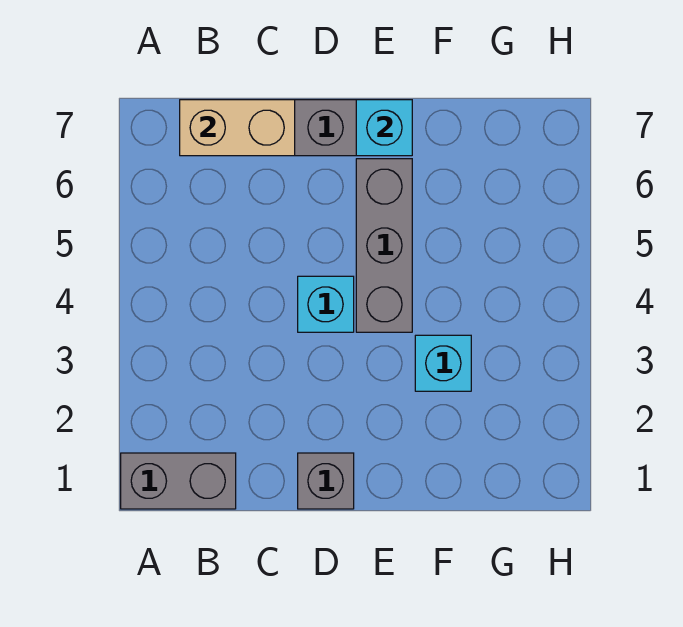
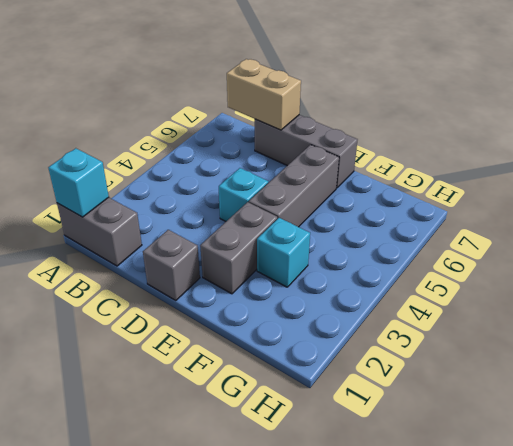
none -> grey brick E2:E3 level 1
cyan brick E7 level 2 -> cyan brick A1 level 2

